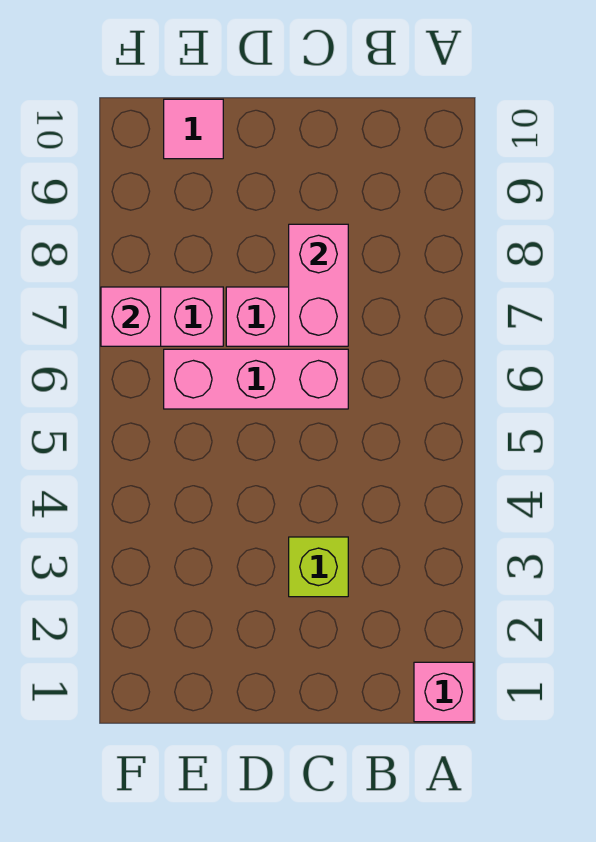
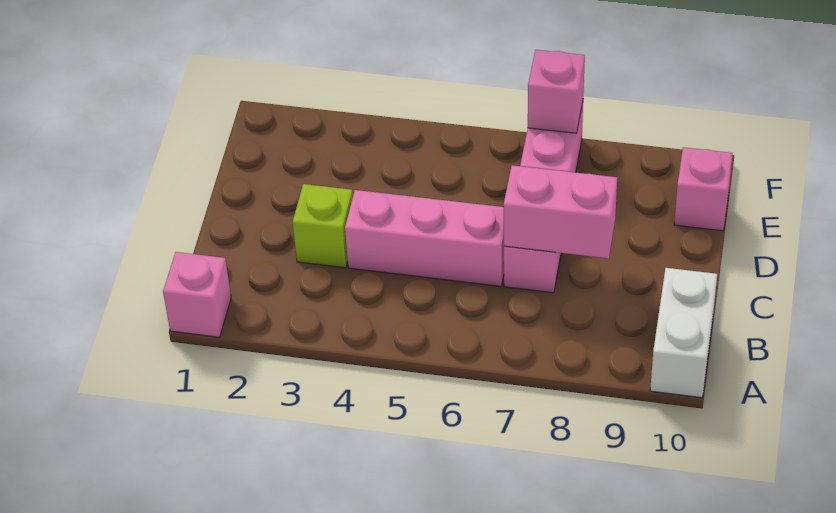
none -> white brick A10:B10 level 1
pink brick C6:E6 level 1 -> pink brick C4:C6 level 1
pink tile E10 level 1 -> pink brick E10 level 1

